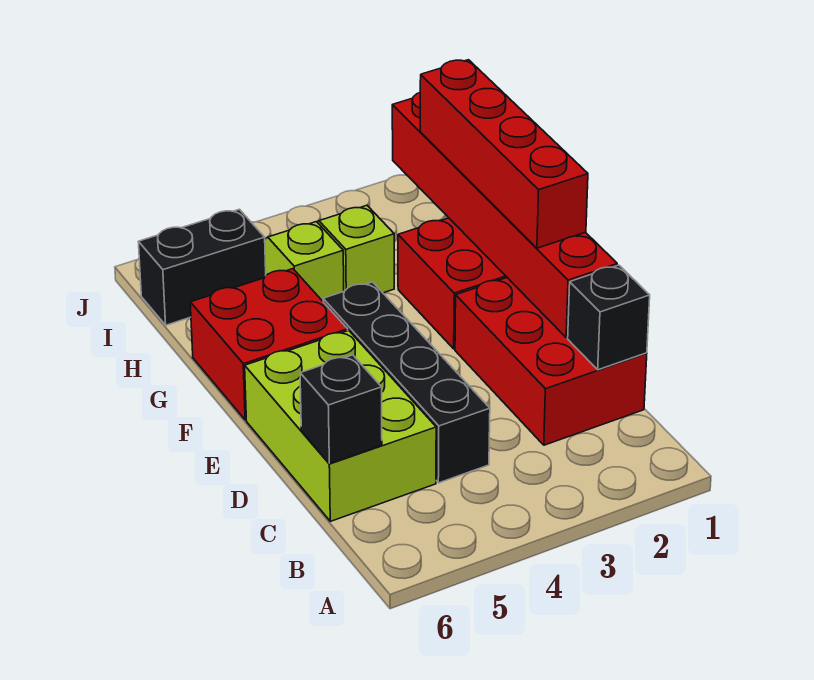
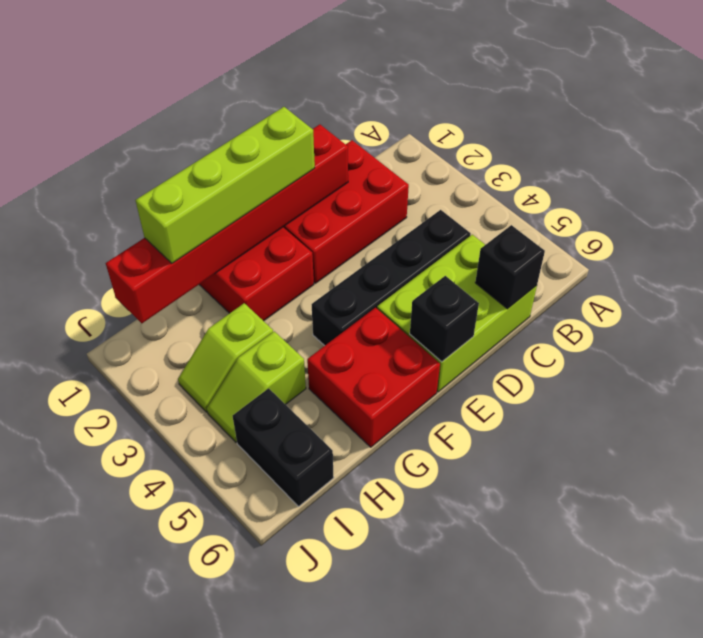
black brick C1 level 2 -> black brick E6 level 2
red brick E1:H1 level 3 -> lime brick E1:H1 level 3

